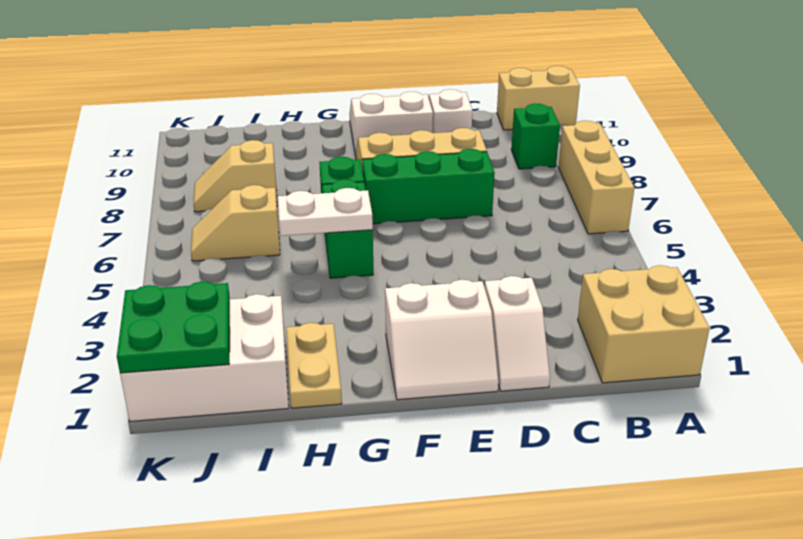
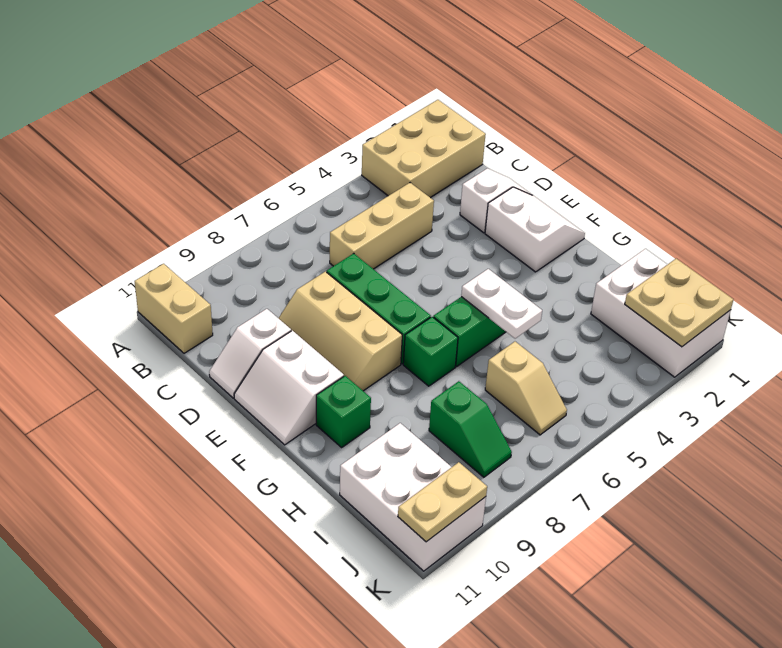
tan brick A1:B2 level 1 -> tan brick A1:B3 level 1
tan brick A6:A8 level 1 -> tan brick C4:C6 level 1
green brick B9 level 1 -> green brick G10 level 1
tan plate H1:H2 level 1 -> tan plate K10:K11 level 2
tan slope I8:J8 level 1 top I -> green slope I8:J8 level 1 top I
none -> white brick I10:K11 level 1
green plate J1:K2 level 2 -> tan plate J1:K2 level 2

